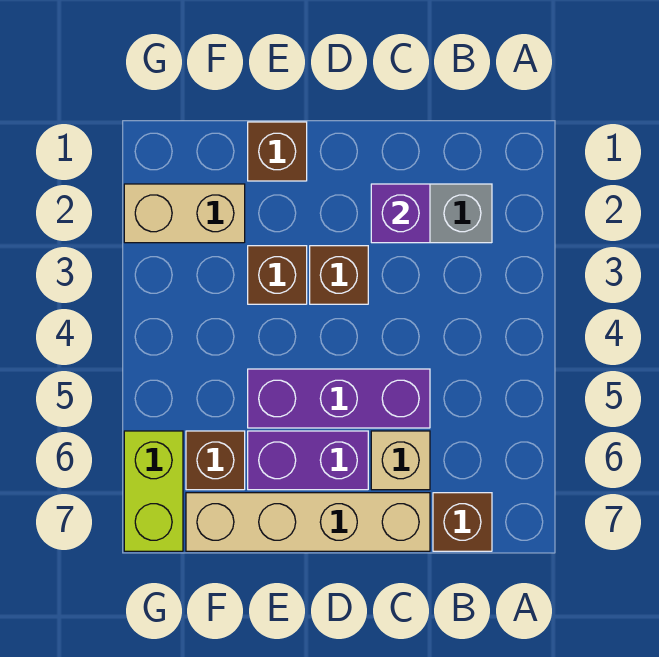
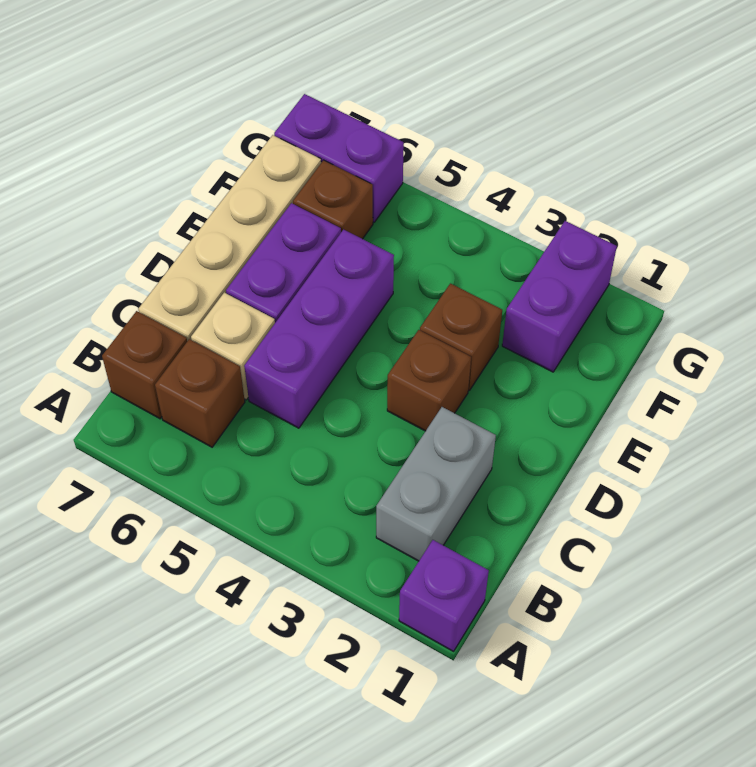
purple brick C2 level 2 -> purple brick A1 level 1
brown brick E1 level 1 -> brown brick B6 level 1
tan brick F2:G2 level 1 -> purple brick F2:G2 level 1
lime brick G6:G7 level 1 -> purple brick G6:G7 level 1

